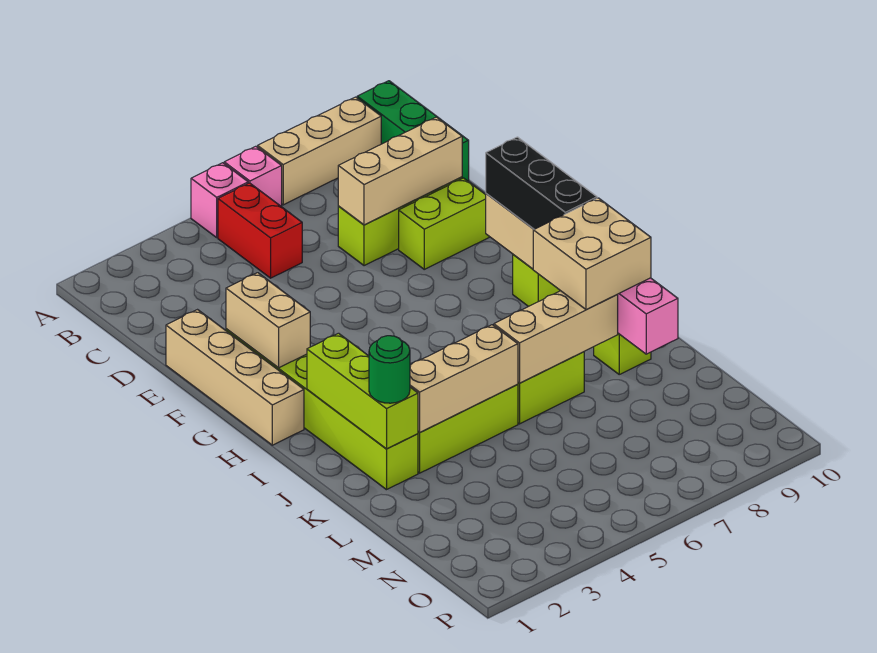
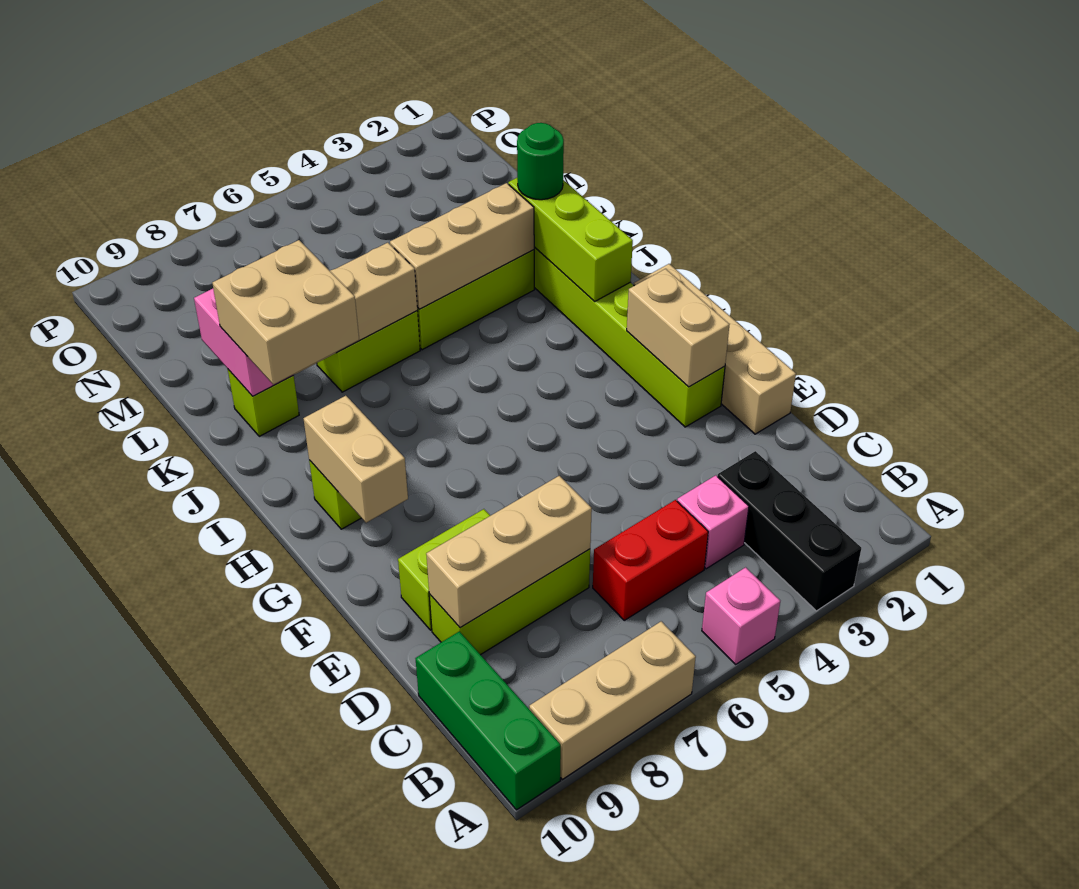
pink brick A6 level 1 -> pink brick C4 level 1
red brick B5:C5 level 1 -> red brick C5:C6 level 1
black brick G9:I9 level 3 -> black brick A3:C3 level 1

